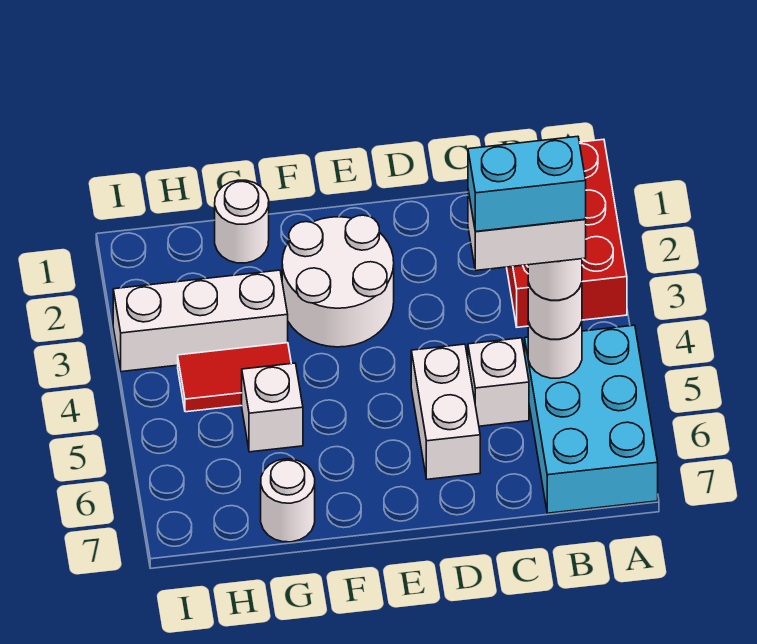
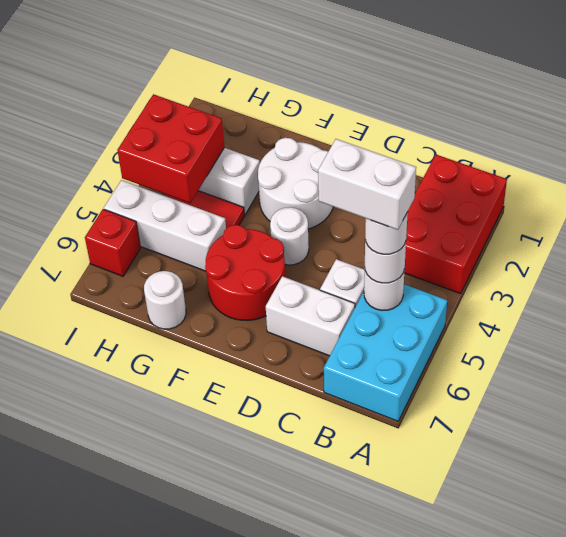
cyan brick B5:C5 level 6 -> none
white brick D5:D6 level 1 -> white brick C6:D6 level 1
none -> red round brick E5:F6 level 1
white round brick G1 level 1 -> white round brick E4 level 1
white brick G5 level 1 -> white brick G5:I5 level 1
none -> red brick H3:I4 level 2
none -> red brick I6 level 1

